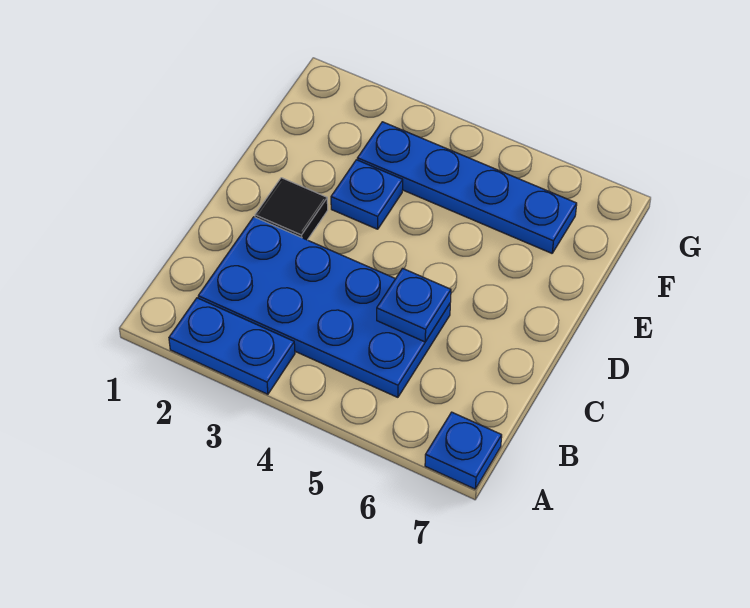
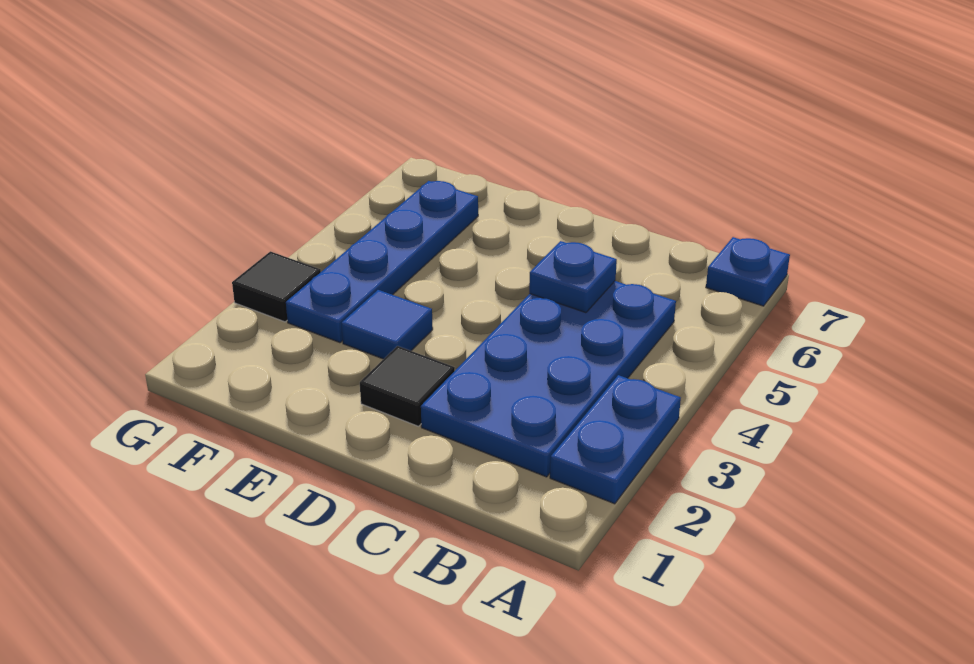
blue plate E3 level 1 -> blue tile E3 level 1
none -> black tile G3 level 1

